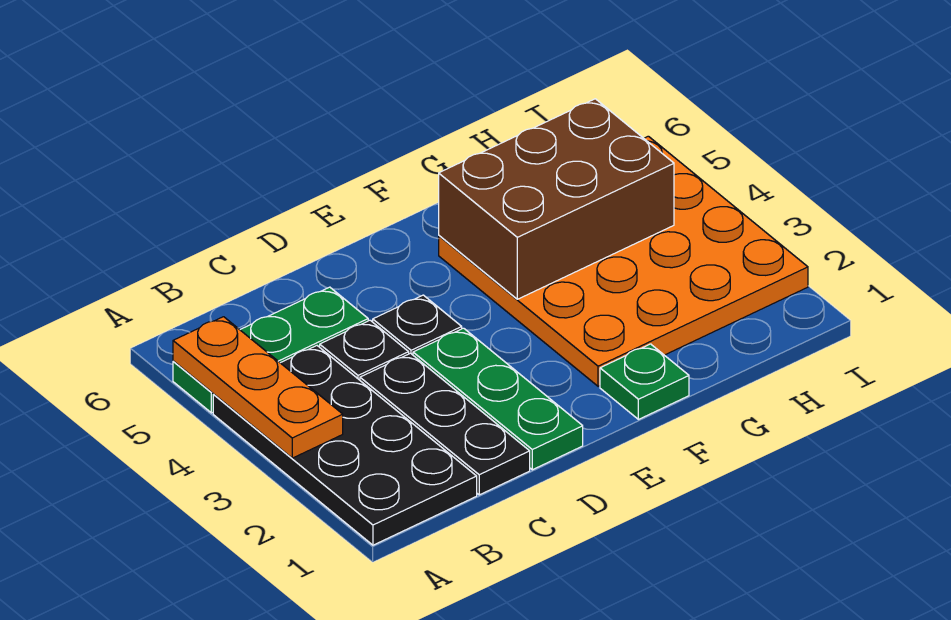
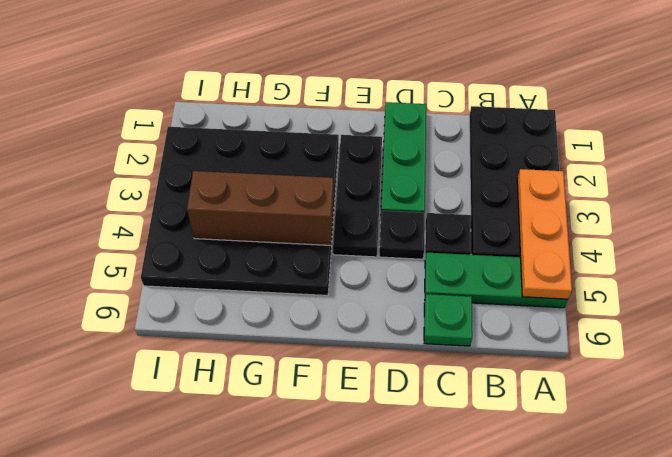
black plate C1:C3 level 1 -> black plate E2:E4 level 1
green plate F1 level 1 -> green plate C6 level 1
orange plate F2:I5 level 1 -> black plate F2:I5 level 1
brown brick F4:H5 level 2 -> brown brick F4:H4 level 2

